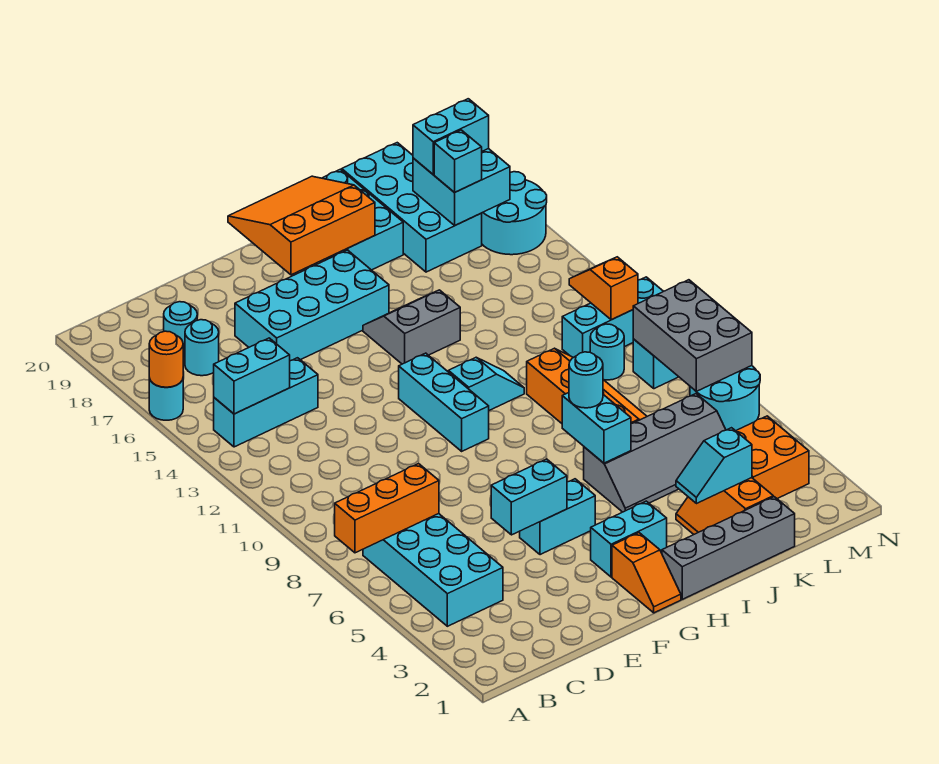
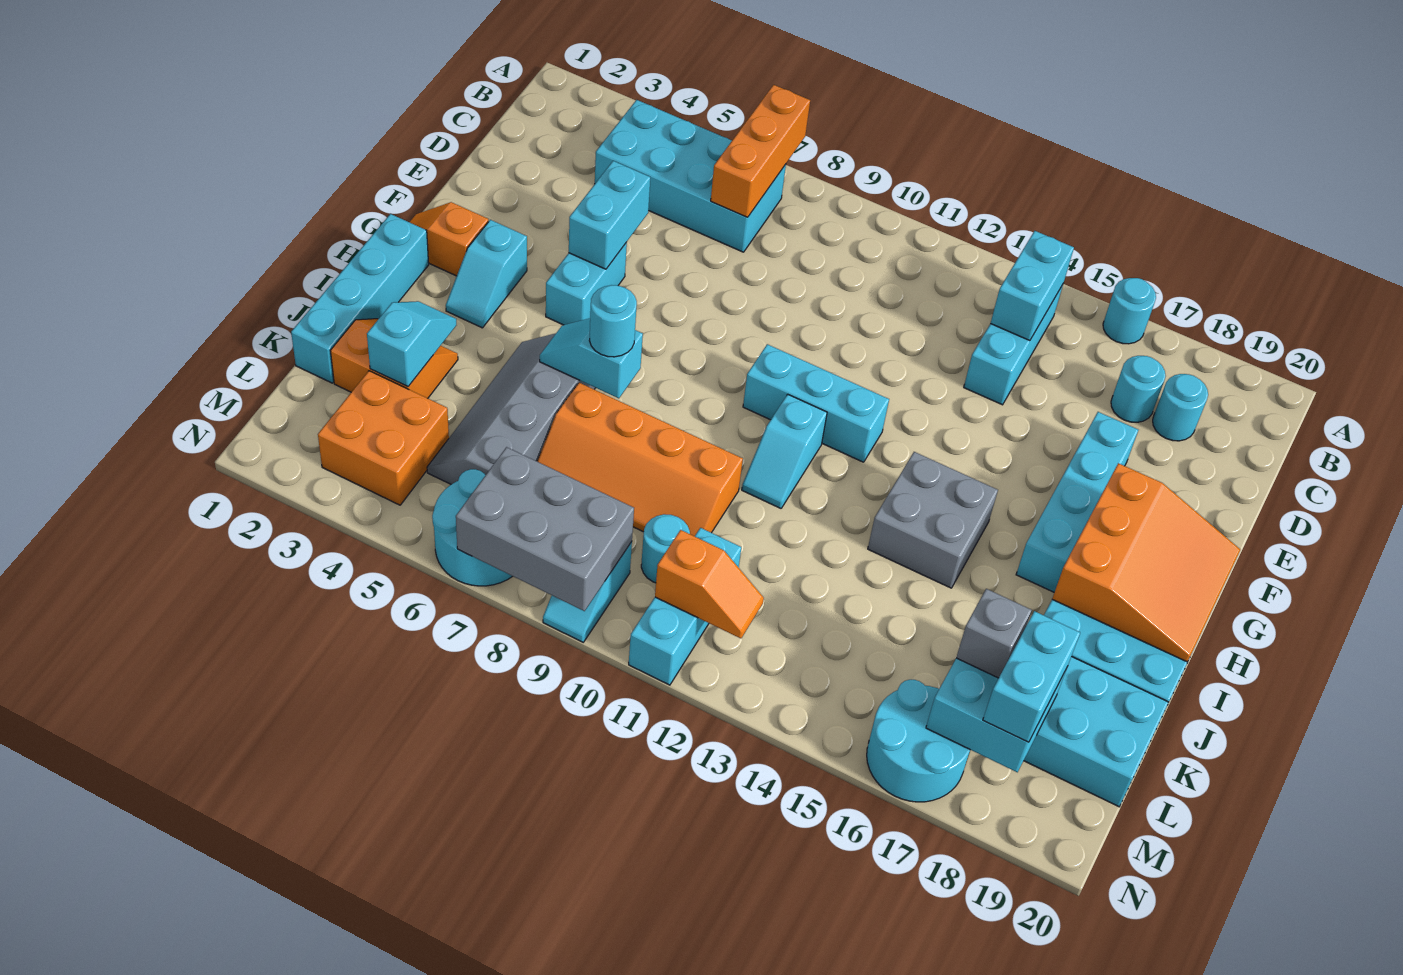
orange round brick A16 level 2 -> none
cyan brick E16:H17 level 1 -> cyan brick E17:H17 level 1
cyan brick G3:H3 level 1 -> cyan slope G3:H3 level 1 top G
grey brick H1:K1 level 1 -> cyan brick H1:K1 level 1
grey slope H14:I15 level 1 top 14 -> grey brick H14:I15 level 1
cyan brick I6:I7 level 2 -> cyan slope I6:I7 level 2 top 7
cyan brick L17 level 3 -> grey brick L17 level 3

